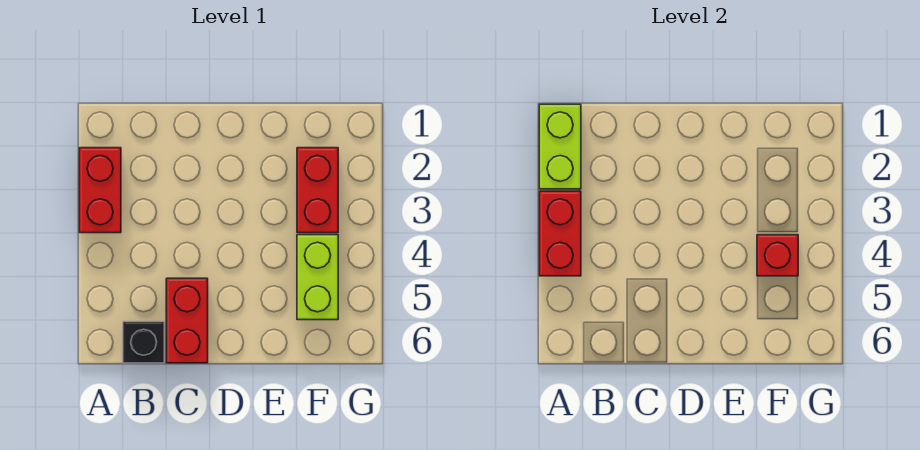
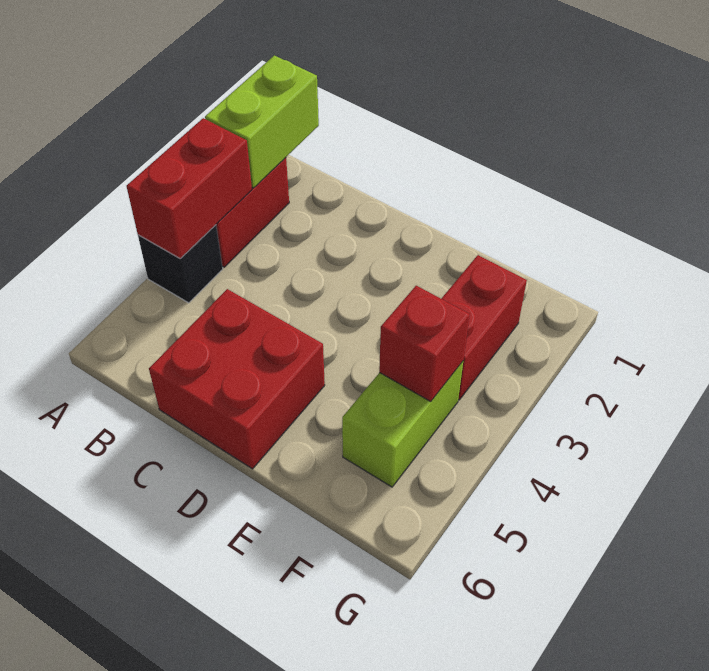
black brick B6 level 1 -> black brick A4 level 1
red brick C5:C6 level 1 -> red brick C5:D6 level 1

